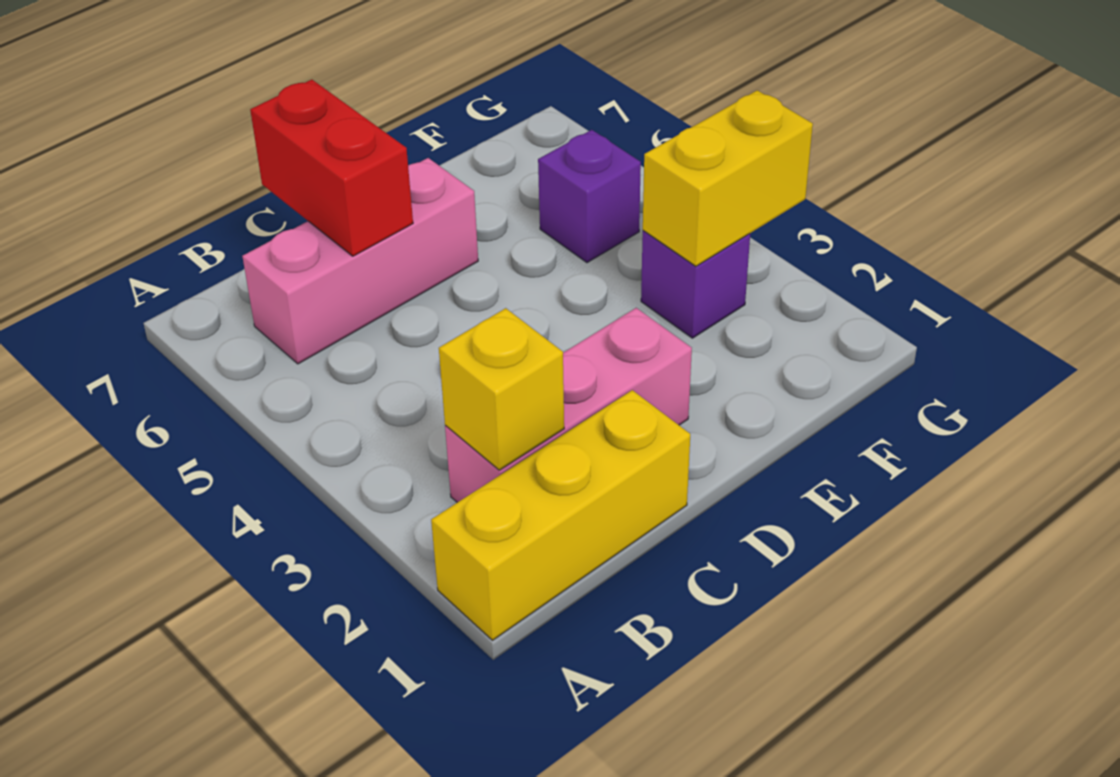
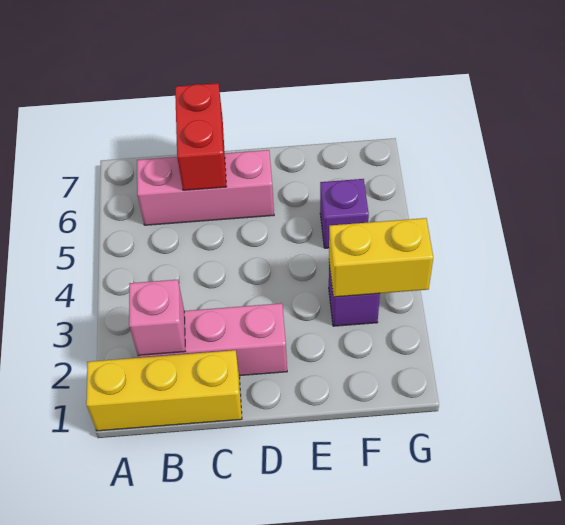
yellow brick B2 level 2 -> pink brick B2 level 2

